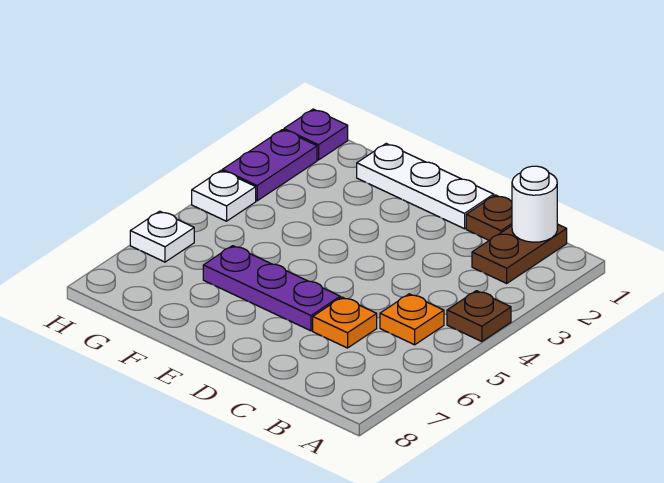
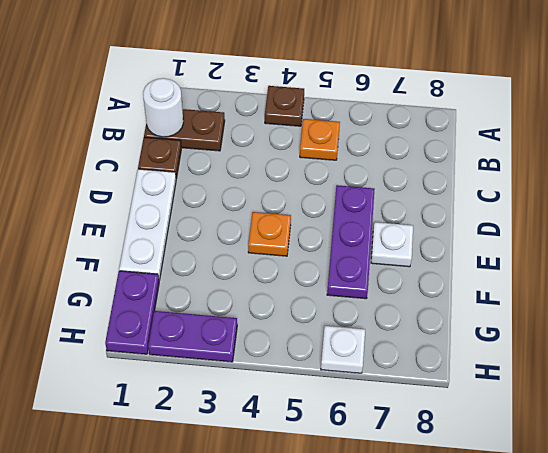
orange plate C6 level 1 -> orange plate E4 level 1
purple plate H1 level 1 -> purple plate G1:H1 level 1
white plate H4 level 1 -> white plate E7 level 1

